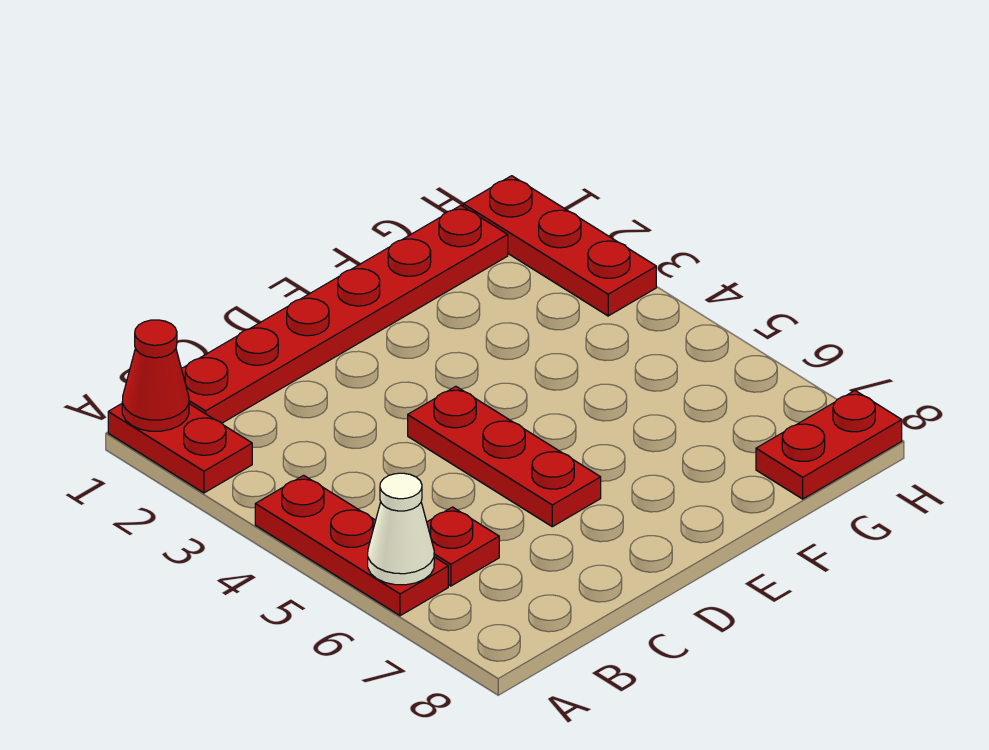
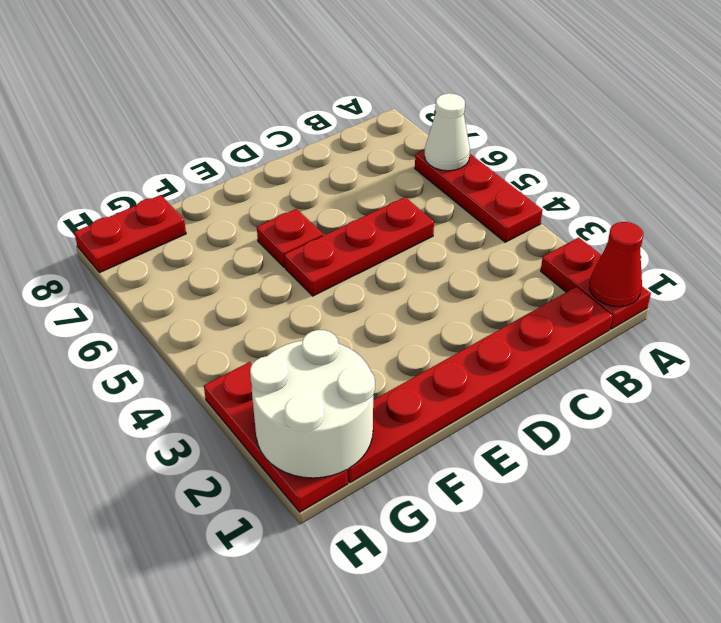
red plate B6 level 1 -> red plate E6 level 1
red plate D4:D6 level 1 -> red plate C5:E5 level 1
none -> white round brick G1:H2 level 2

